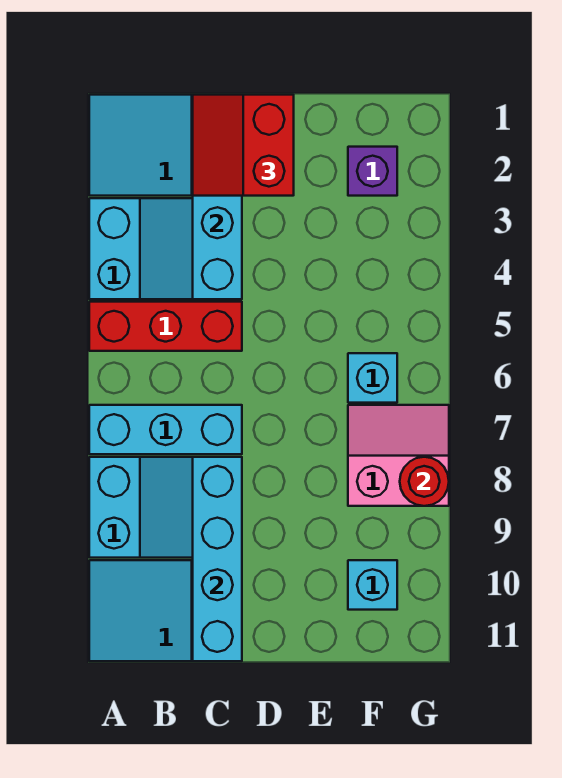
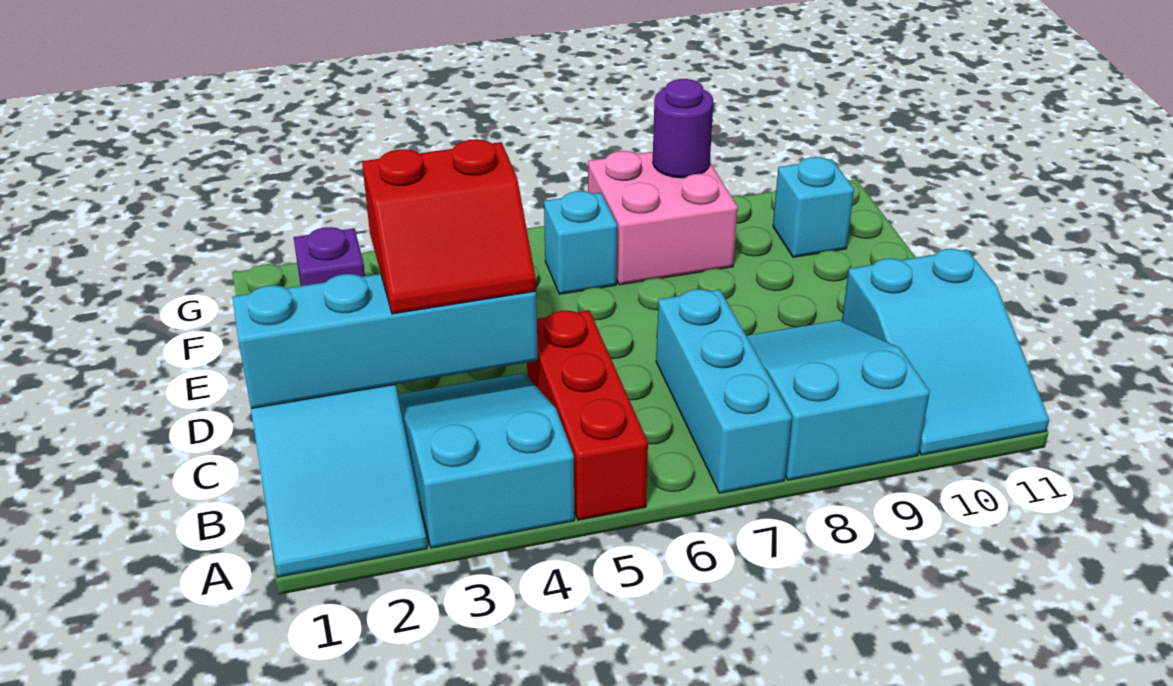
red slope C1:D2 level 3 top D -> red slope C3:D4 level 3 top D
cyan brick C8:C11 level 2 -> none
pink slope F7:G8 level 1 top 8 -> pink brick F7:G8 level 1
red round brick G8 level 2 -> purple round brick G8 level 2

